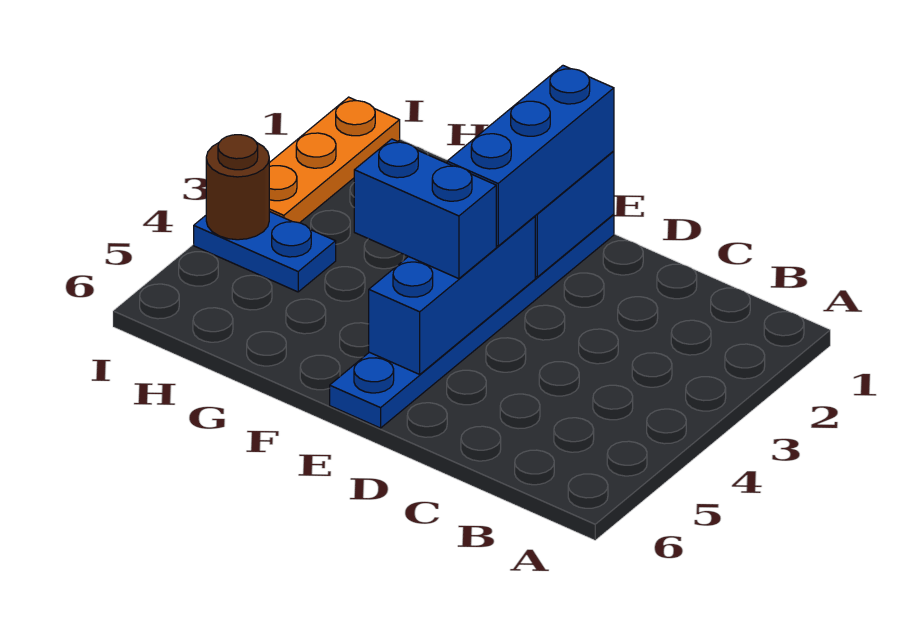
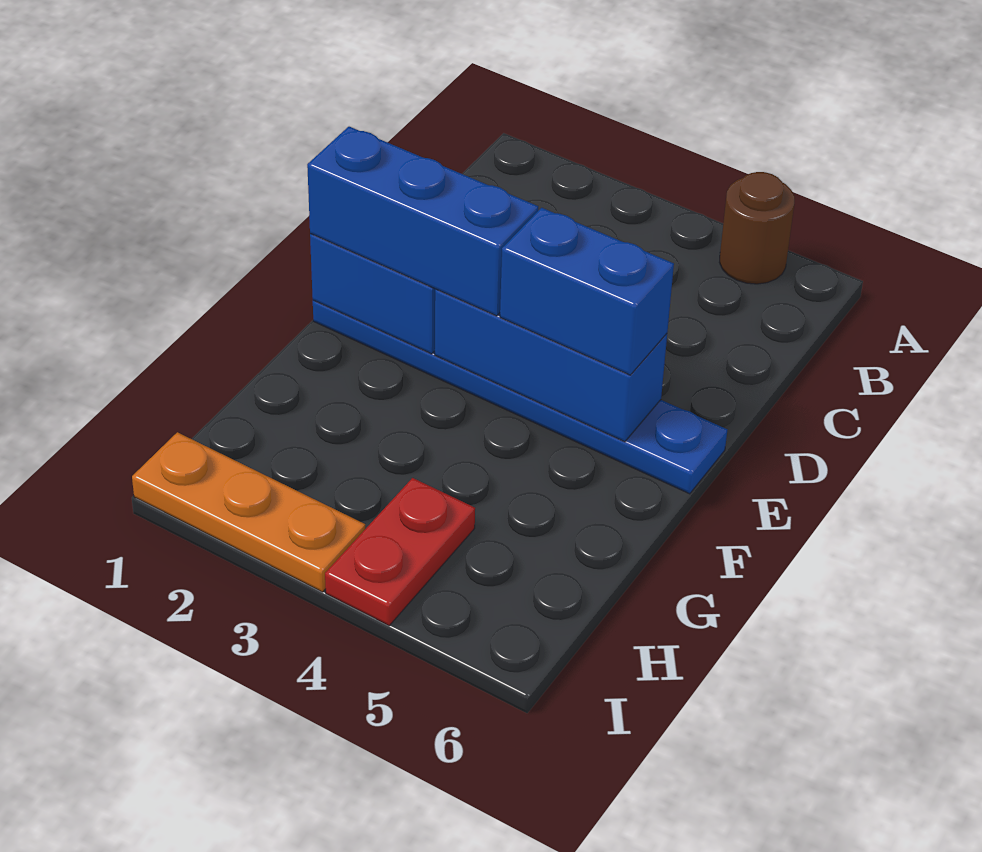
blue brick E4:F4 level 3 -> blue brick E4:E5 level 3
blue plate H4:I4 level 1 -> red plate H4:I4 level 1
brown round brick I4 level 2 -> brown round brick A5 level 1

